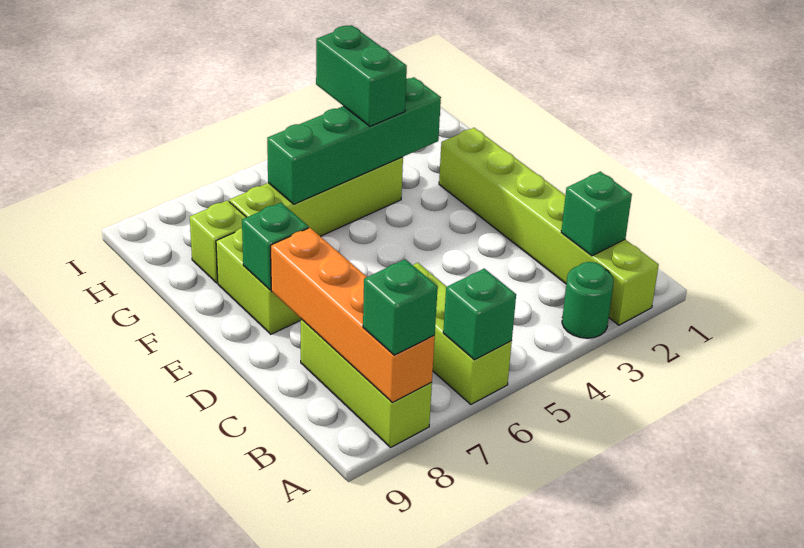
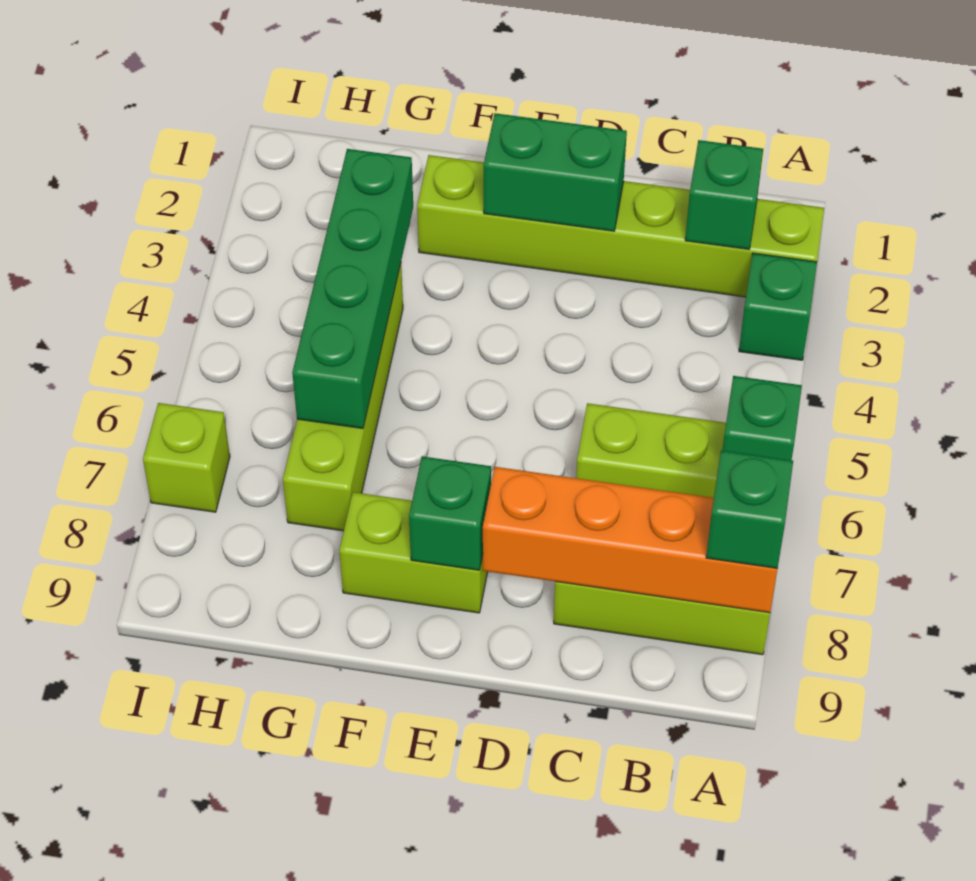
green round brick A3 level 1 -> green brick A3 level 1
green brick G4:H4 level 3 -> green brick D2:E2 level 2
lime brick G8 level 1 -> lime brick I7 level 1

